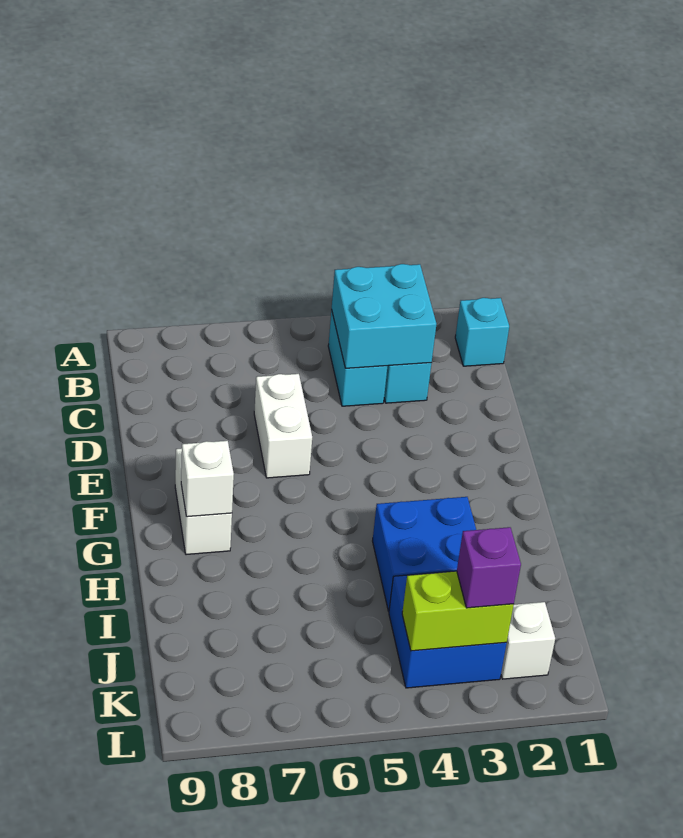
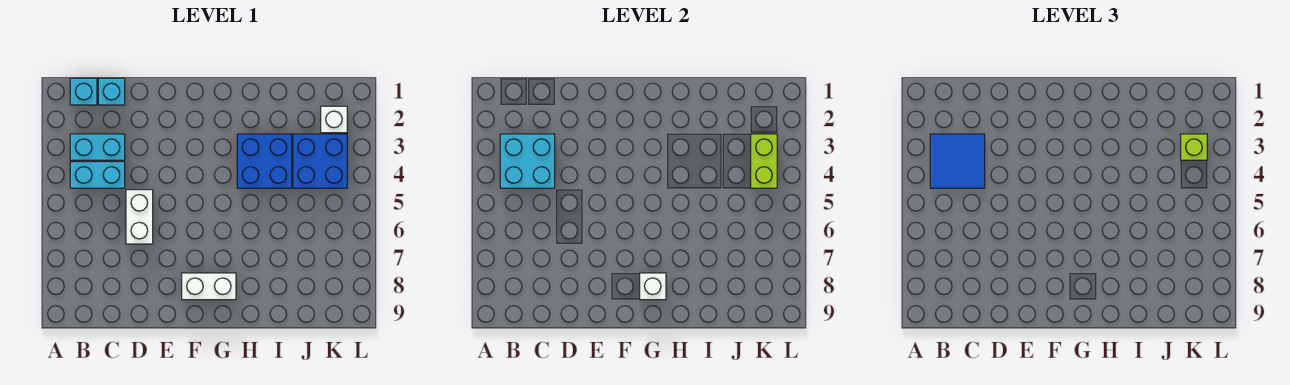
none -> blue tile B3:C4 level 3
none -> cyan brick C1 level 1
white brick D6:E6 level 1 -> white brick D5:D6 level 1
purple brick K3 level 3 -> lime brick K3 level 3

